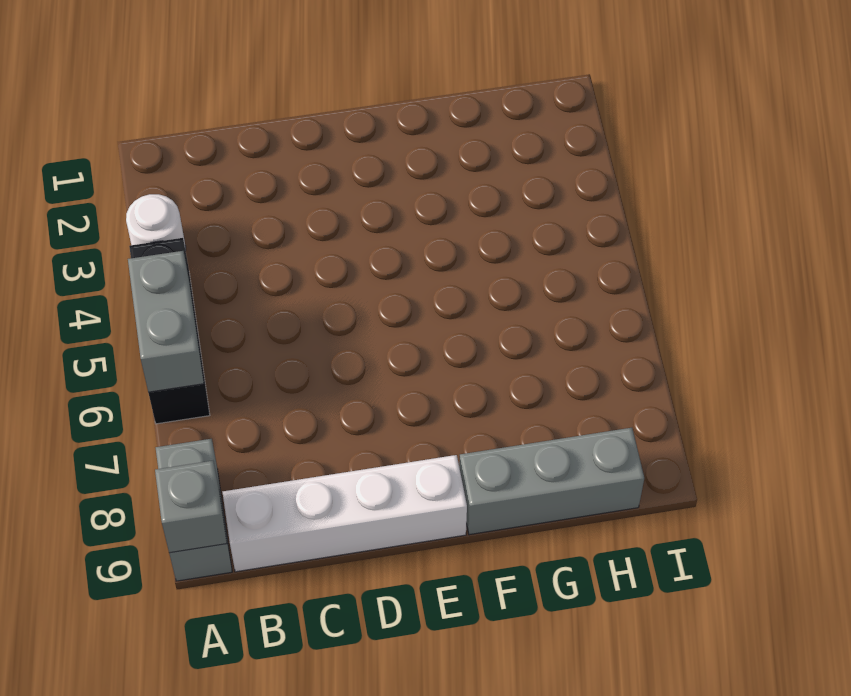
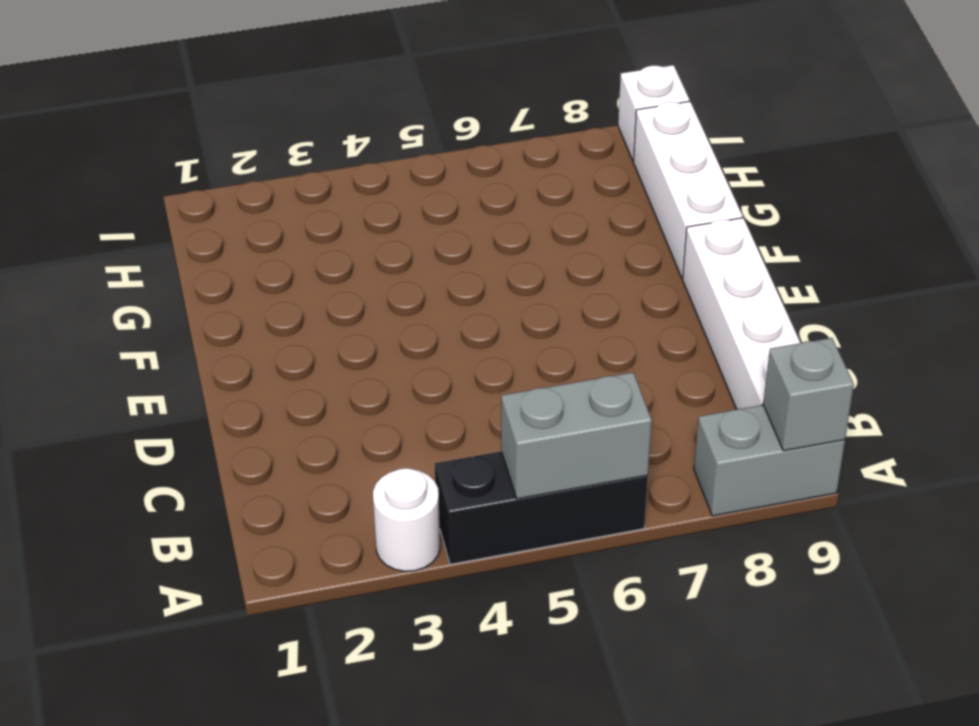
grey brick F9:H9 level 1 -> white brick F9:H9 level 1
none -> white brick I9 level 1

